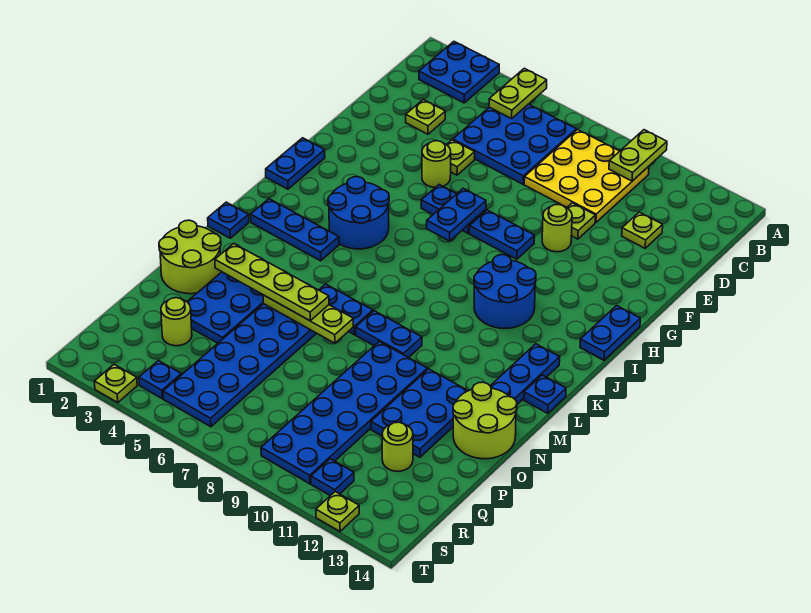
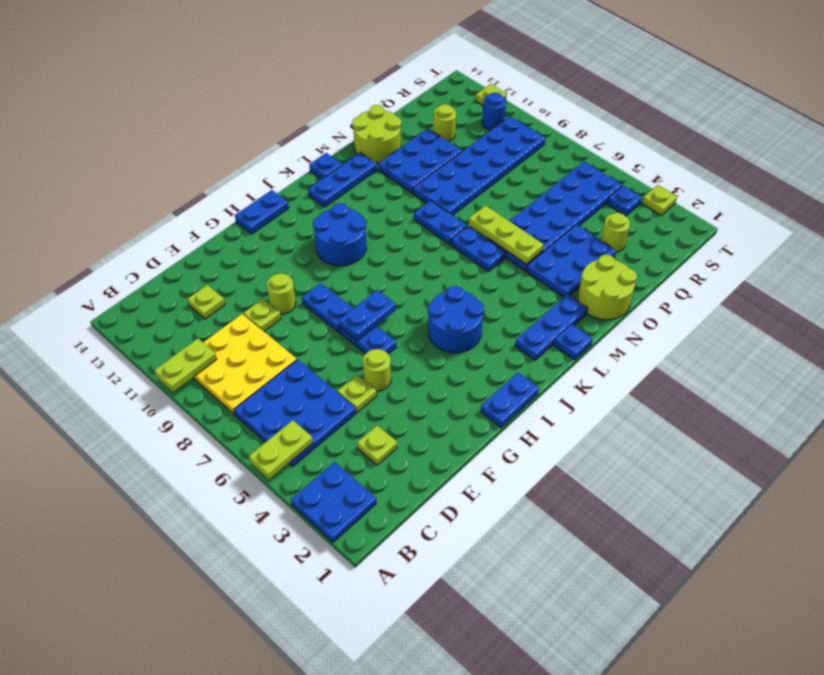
blue plate K2:K4 level 1 -> blue plate K2:M2 level 1
lime plate N3:N6 level 3 -> none
blue plate S11 level 1 -> blue round brick S11 level 1

